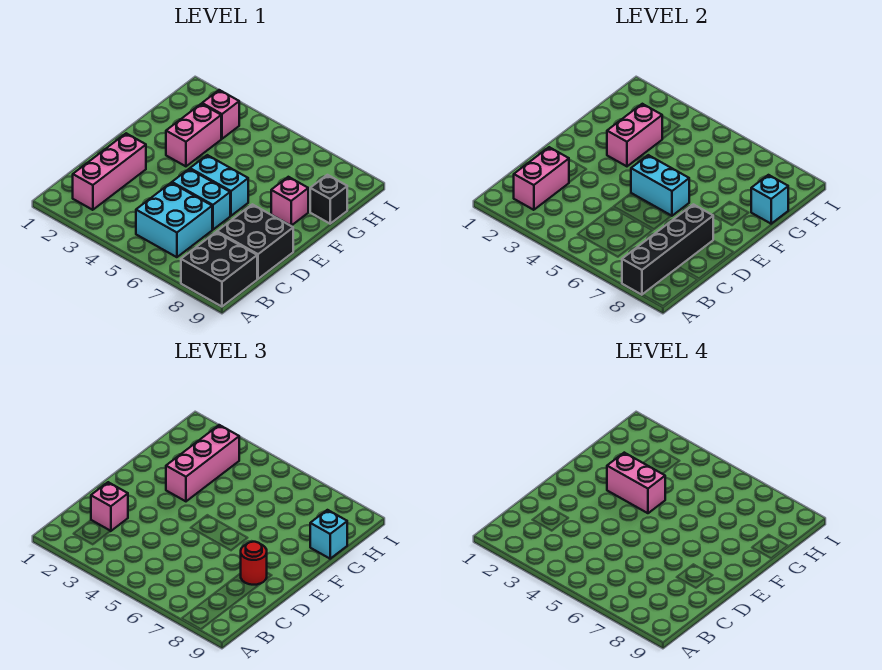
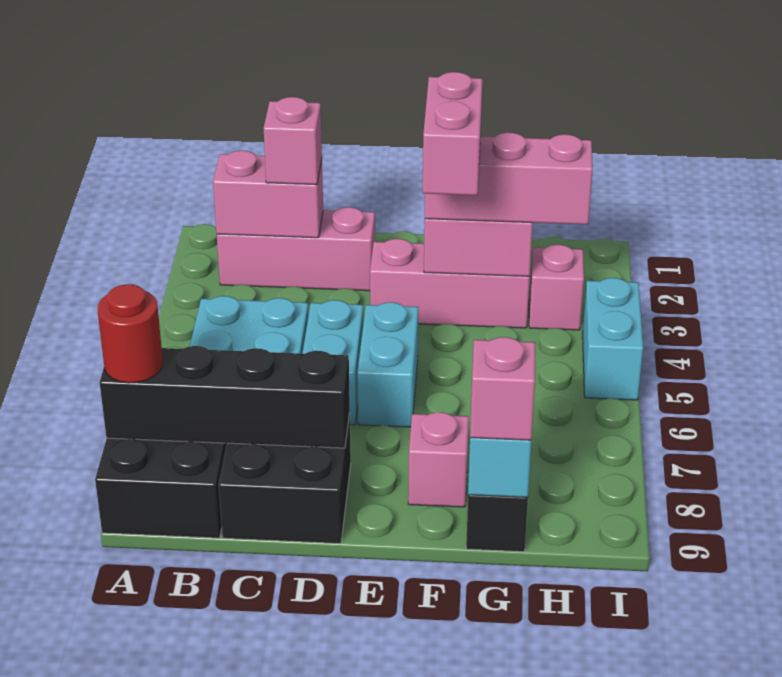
red round brick D8 level 3 -> red round brick A8 level 3
cyan brick E5:E6 level 2 -> cyan brick I4:I5 level 1
pink brick F3:G3 level 1 -> pink brick E3:G3 level 1
cyan brick G9 level 3 -> pink brick G9 level 3

